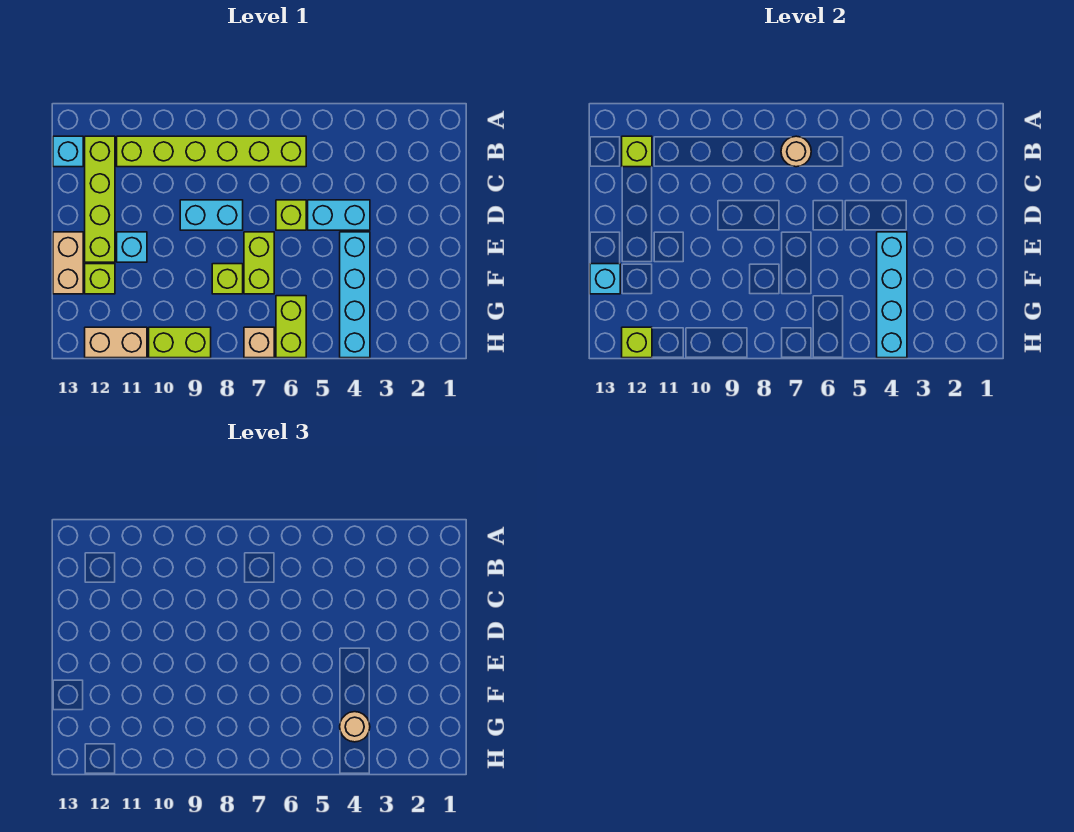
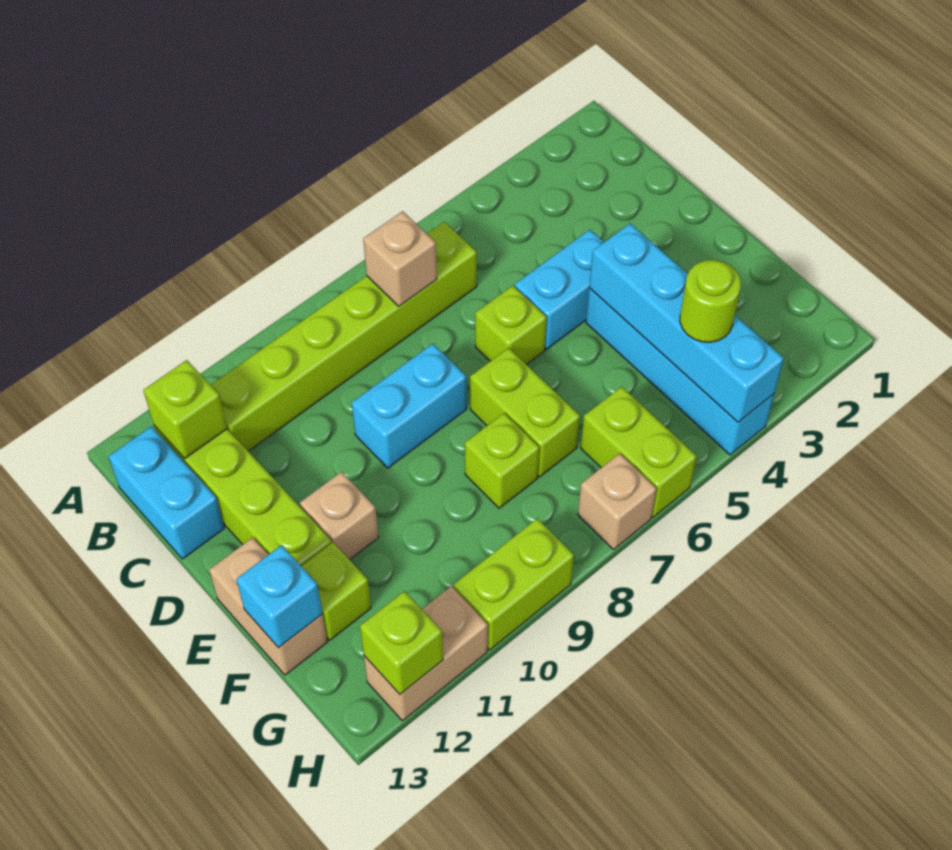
tan round brick B7 level 2 -> tan brick B7 level 2
cyan brick B13 level 1 -> cyan brick B13:C13 level 1
cyan brick E11 level 1 -> tan brick E11 level 1
tan round brick G4 level 3 -> lime round brick G4 level 3

